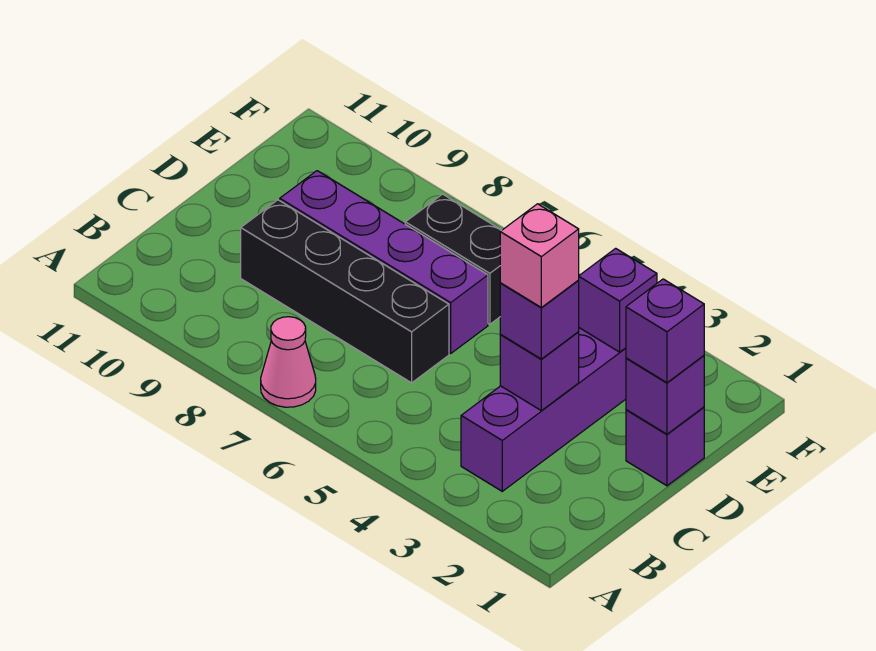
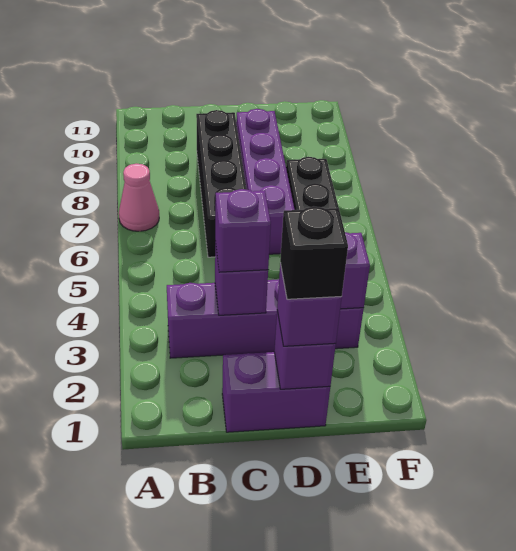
pink brick C3 level 4 -> none
purple brick D1 level 1 -> purple brick C1:D1 level 1
none -> black brick D1 level 4

